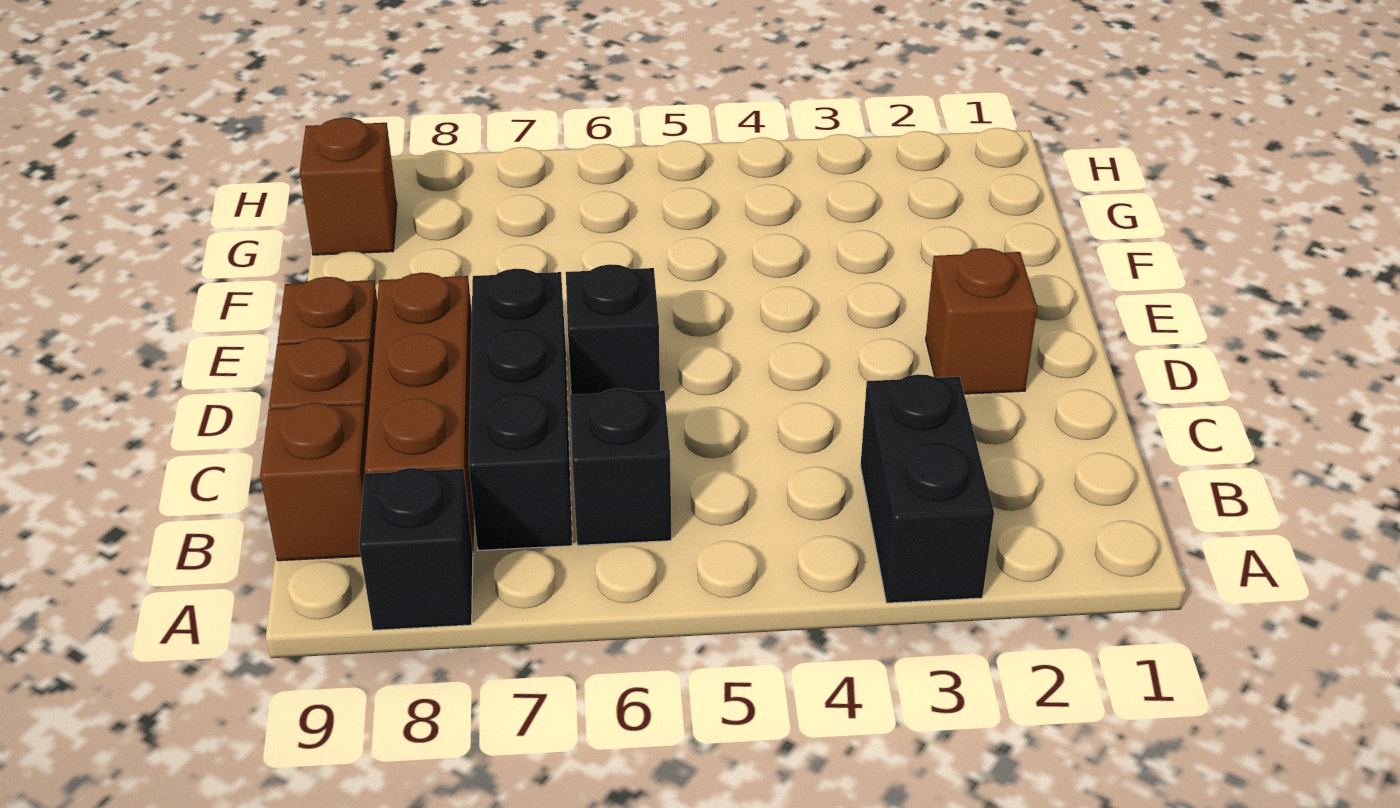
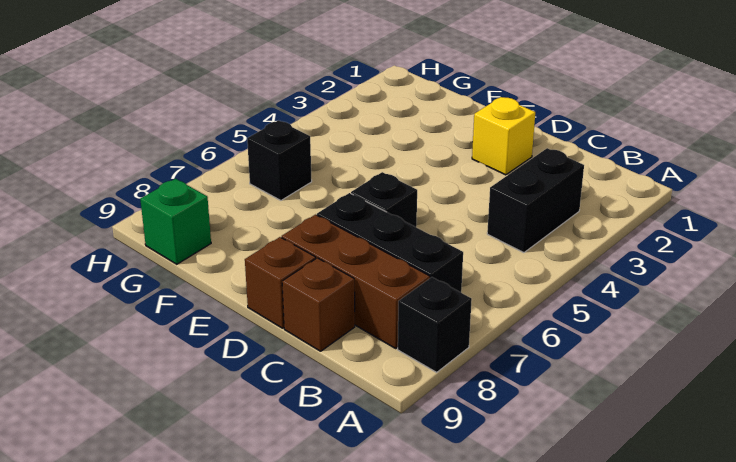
black brick A3:B3 level 1 -> black brick B3:B4 level 1
black brick B6 level 1 -> black brick G6 level 1
brown brick B9 level 1 -> none
brown brick D2 level 1 -> yellow brick D2 level 1
brown brick G9 level 1 -> green brick G9 level 1

